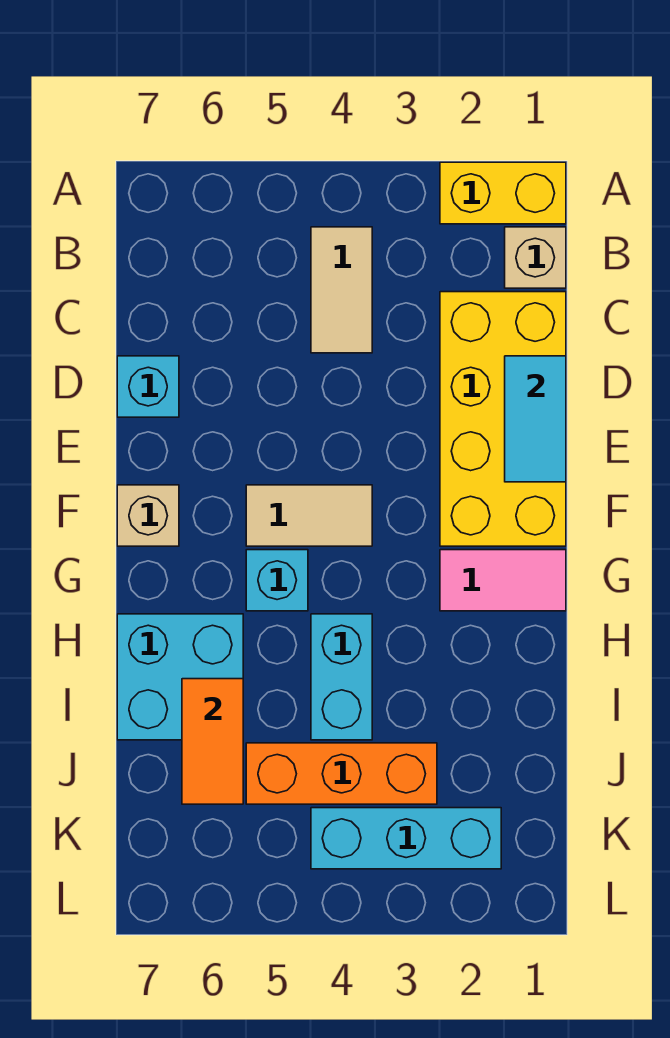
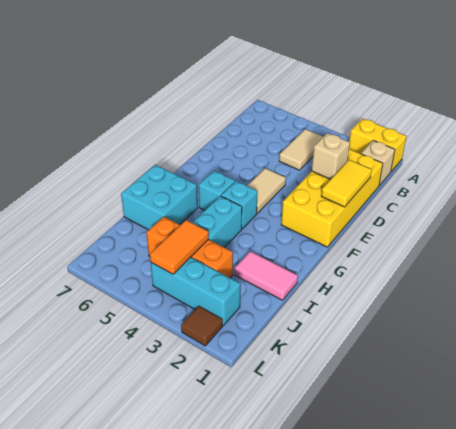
cyan tile D1:E1 level 2 -> yellow tile D1:E1 level 2
cyan brick D7 level 1 -> cyan brick G4 level 1
tan tile F4:F5 level 1 -> tan tile E4:F4 level 1
tan brick F7 level 1 -> tan brick D2 level 2
pink tile G1:G2 level 1 -> pink tile I1:I2 level 1
orange tile I6:J6 level 2 -> orange tile J4:K4 level 2
none -> brown tile L2 level 1

